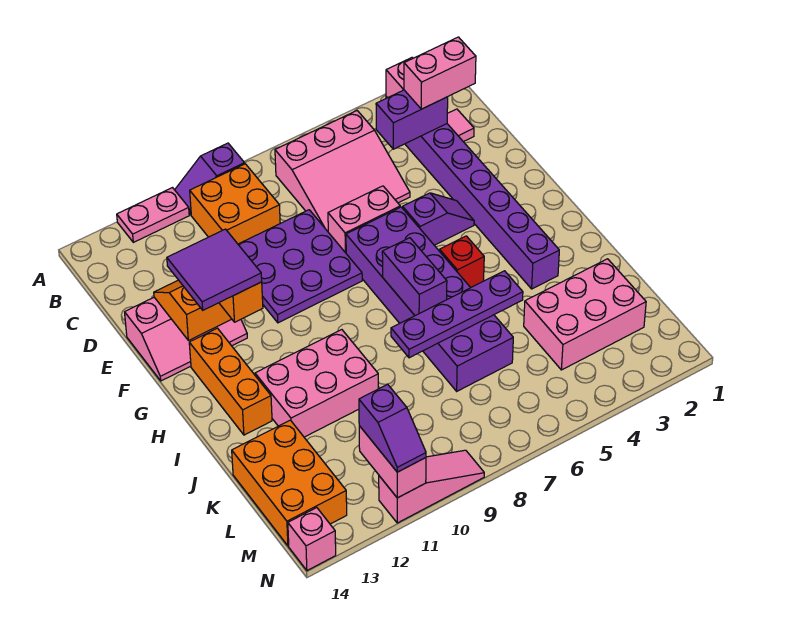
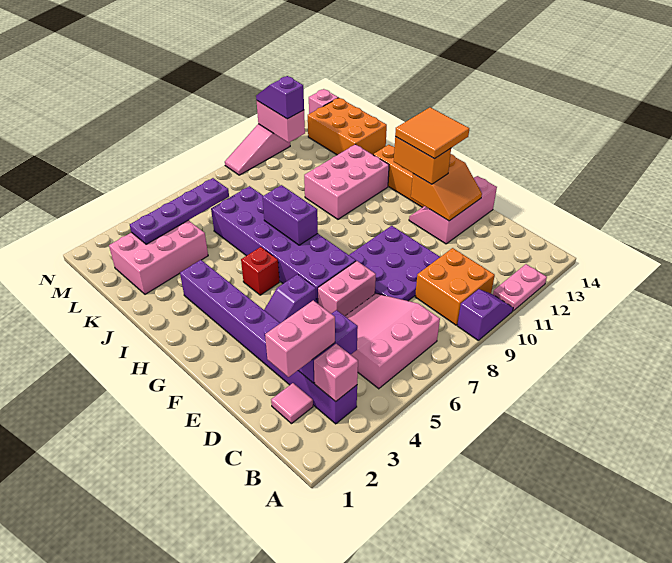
purple tile F12:G13 level 4 -> orange tile F12:G13 level 4
purple plate J5:J8 level 2 -> purple plate L3:L6 level 2

